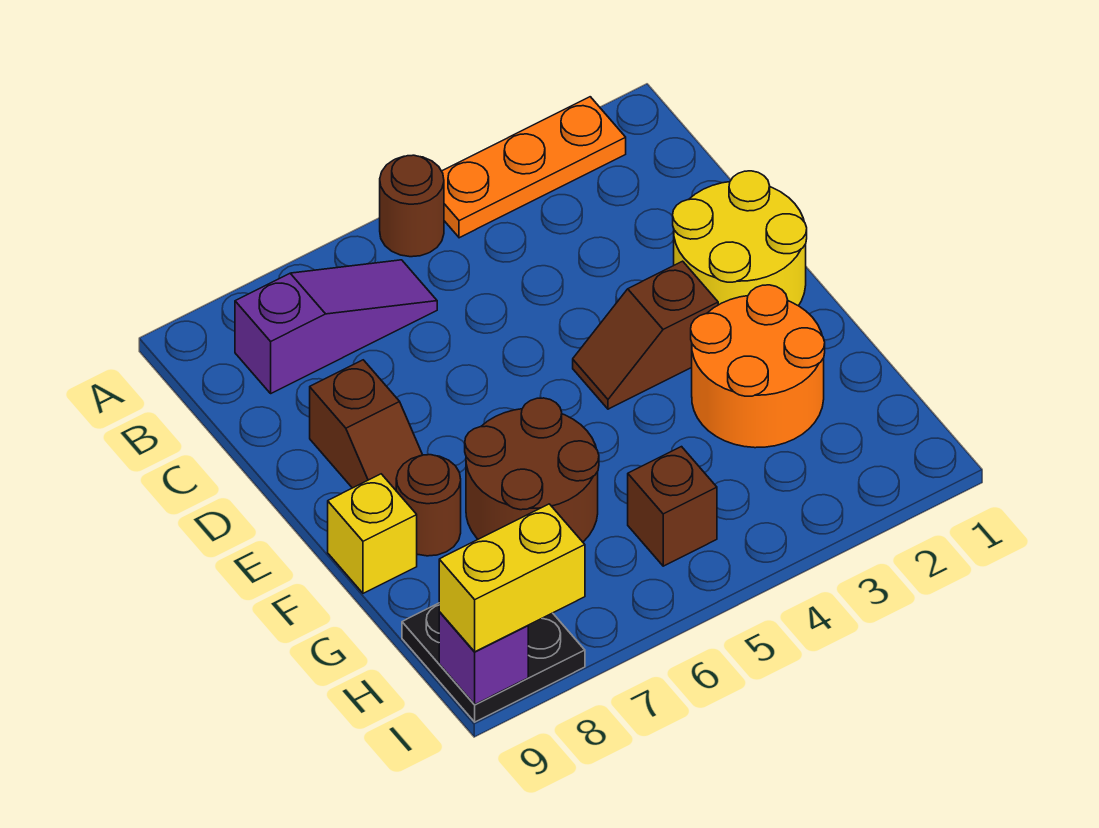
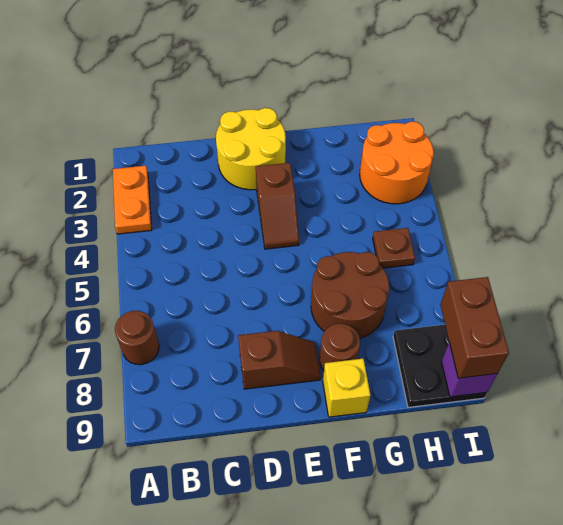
orange plate A2:A4 level 1 -> orange plate A2:A3 level 1
brown round brick A5 level 1 -> brown round brick A7 level 1
purple slope B6:B8 level 1 top 8 -> none
orange round brick F2:G3 level 1 -> orange round brick H2:I3 level 1
brown brick H5 level 1 -> brown plate H5 level 1
yellow brick I8:I9 level 3 -> brown brick I8:I9 level 3

